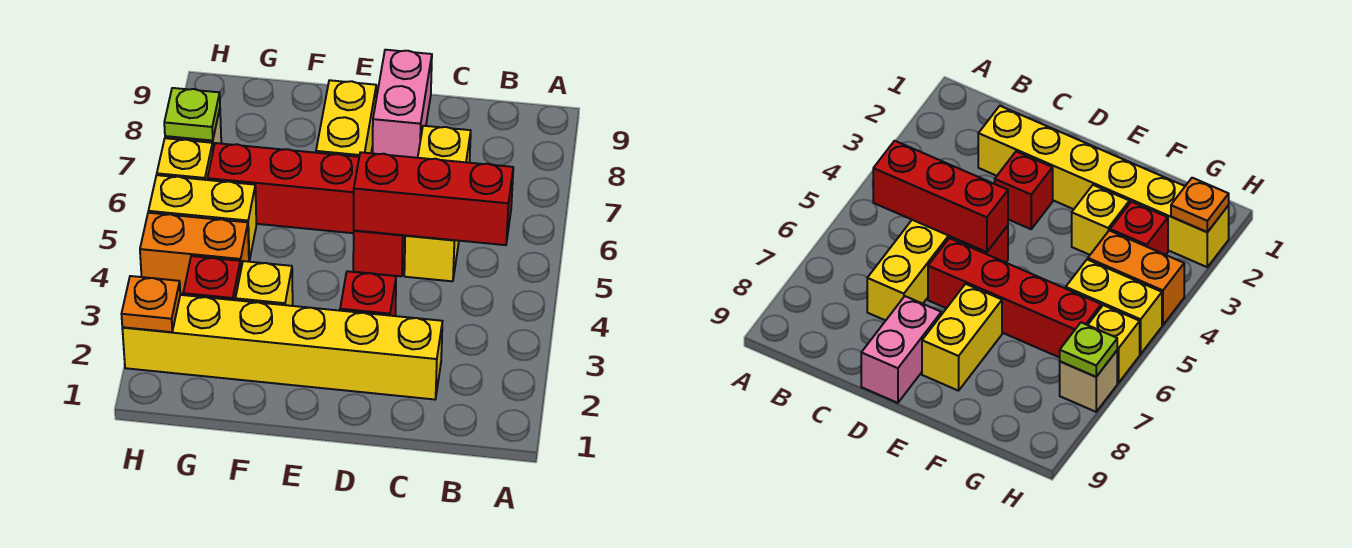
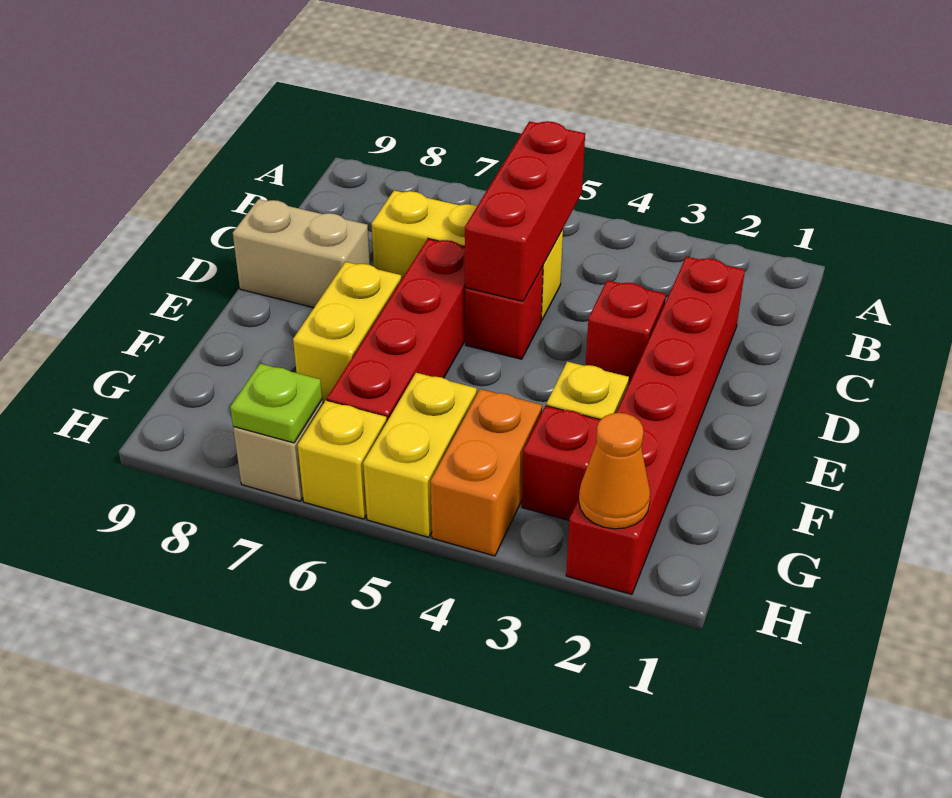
yellow brick C2:H2 level 1 -> red brick C2:H2 level 1
pink brick D8:D9 level 1 -> tan brick D8:D9 level 1
yellow brick E7:E8 level 1 -> yellow brick E7:F7 level 1
orange plate H2 level 2 -> orange cone H2 level 2

